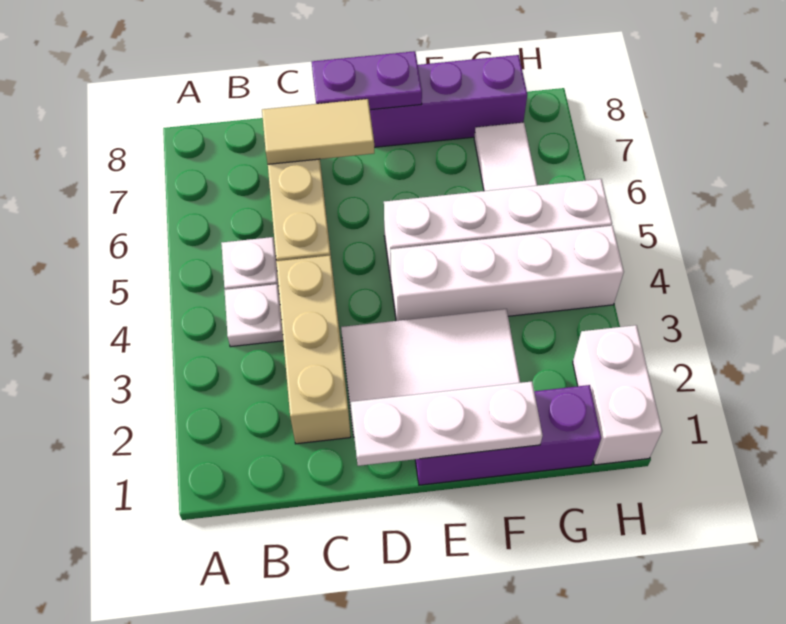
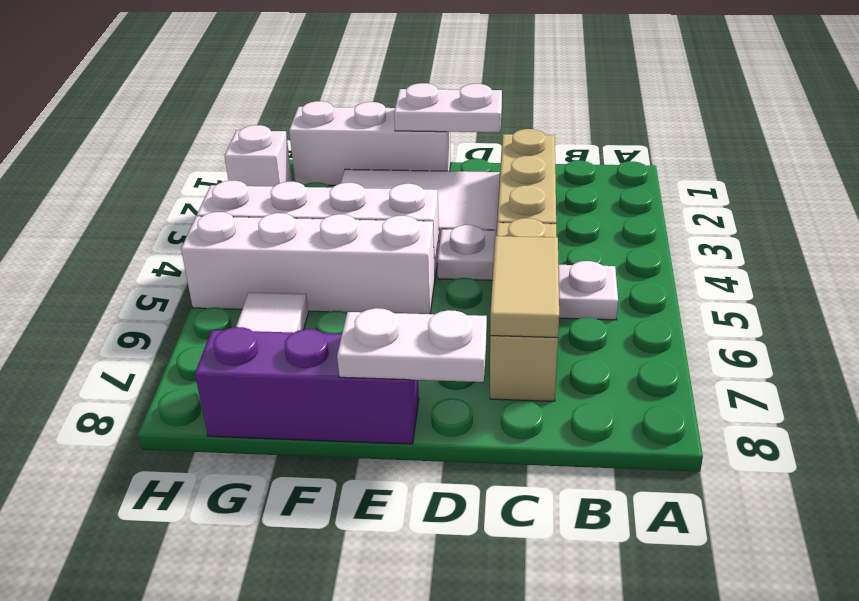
white plate B4 level 1 -> white plate D4 level 1
tan tile C7:D7 level 2 -> tan tile C6:C7 level 2
white plate D1:F1 level 2 -> white plate D1:E1 level 2
purple plate D8:E8 level 2 -> white plate D8:E8 level 2
purple brick E1:G1 level 1 -> white brick E1:G1 level 1
white brick H1:H2 level 1 -> white brick H2 level 1

